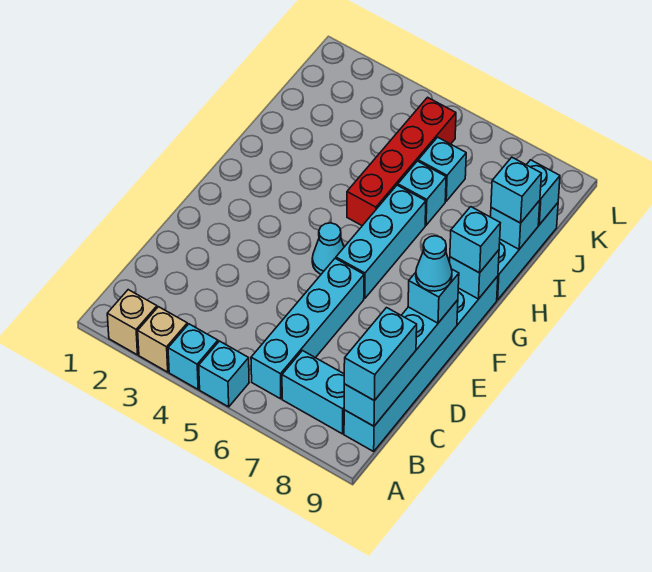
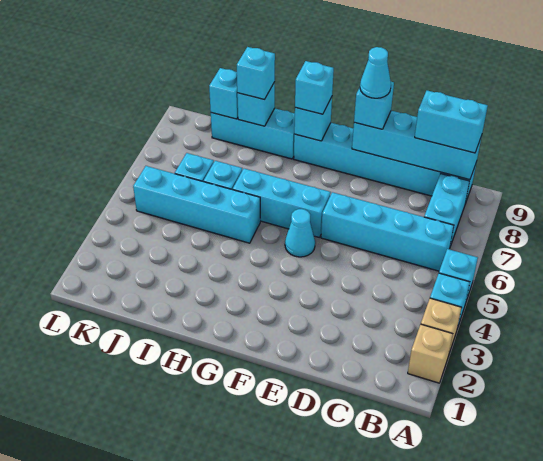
red brick H5:K5 level 1 -> cyan brick H5:K5 level 1

